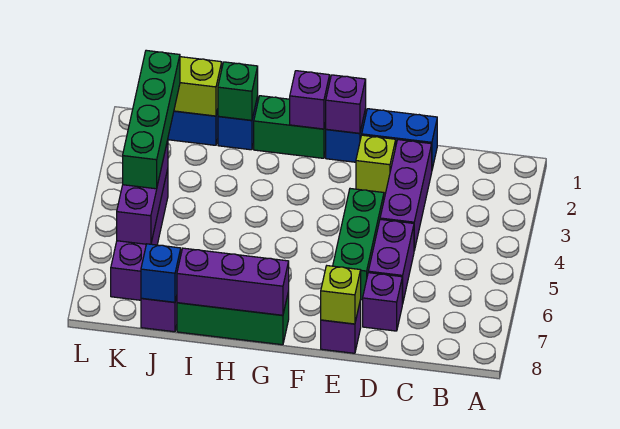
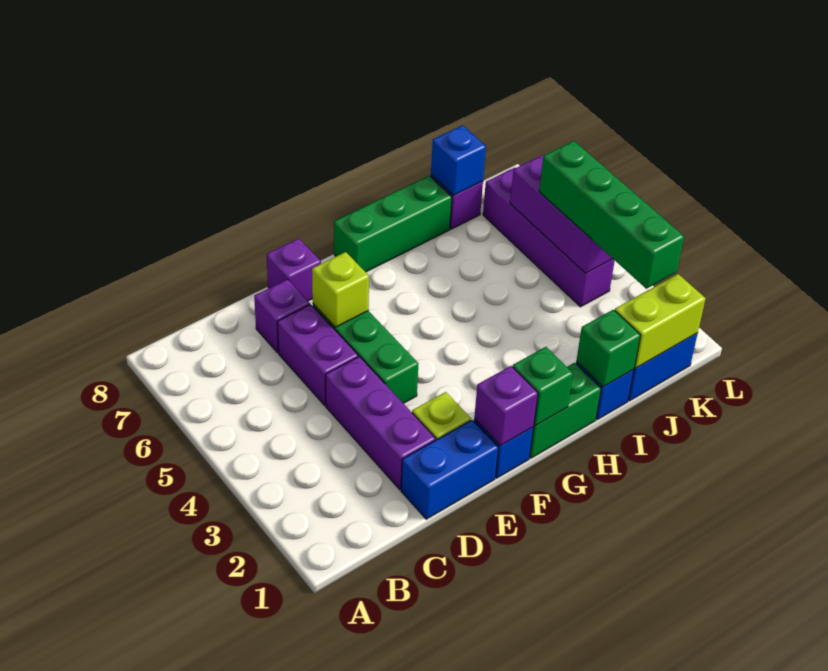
lime brick E8 level 2 -> lime brick E6 level 2
purple brick G1 level 2 -> green brick G1 level 2
purple brick G8:I8 level 2 -> none

